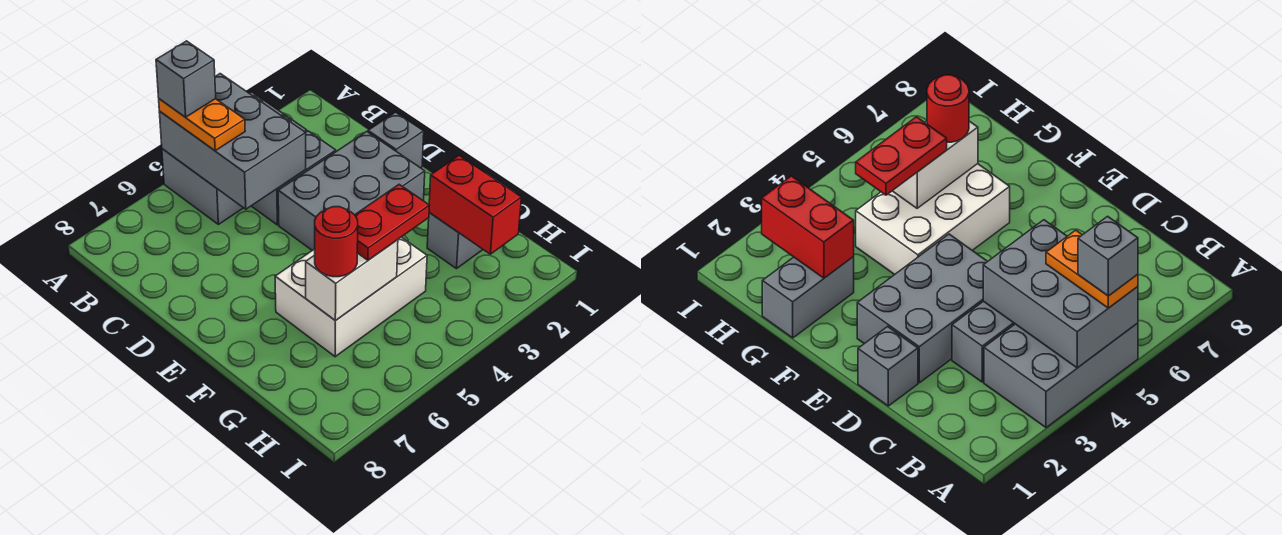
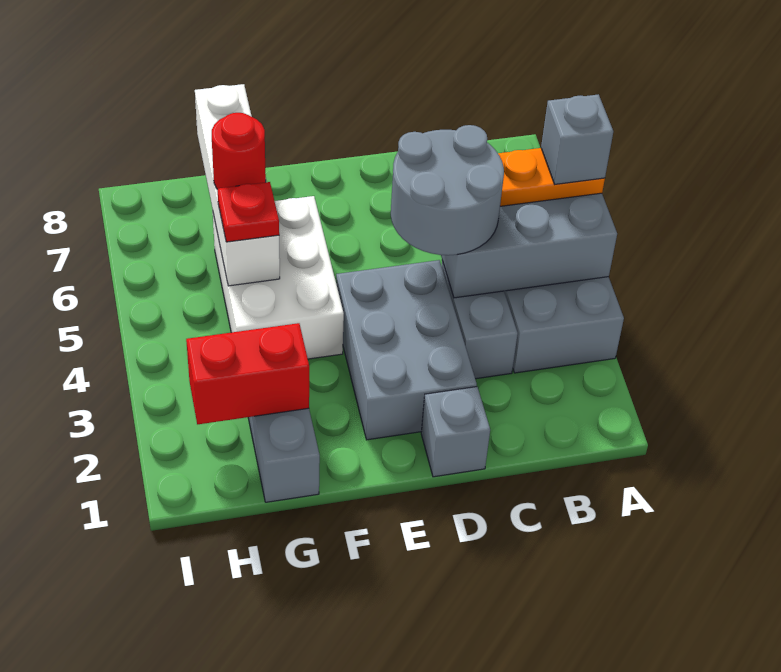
none -> grey round brick C4:D5 level 3
red plate G4:G5 level 3 -> red plate G5 level 3
white brick G5:G6 level 2 -> white brick G5:G8 level 2

